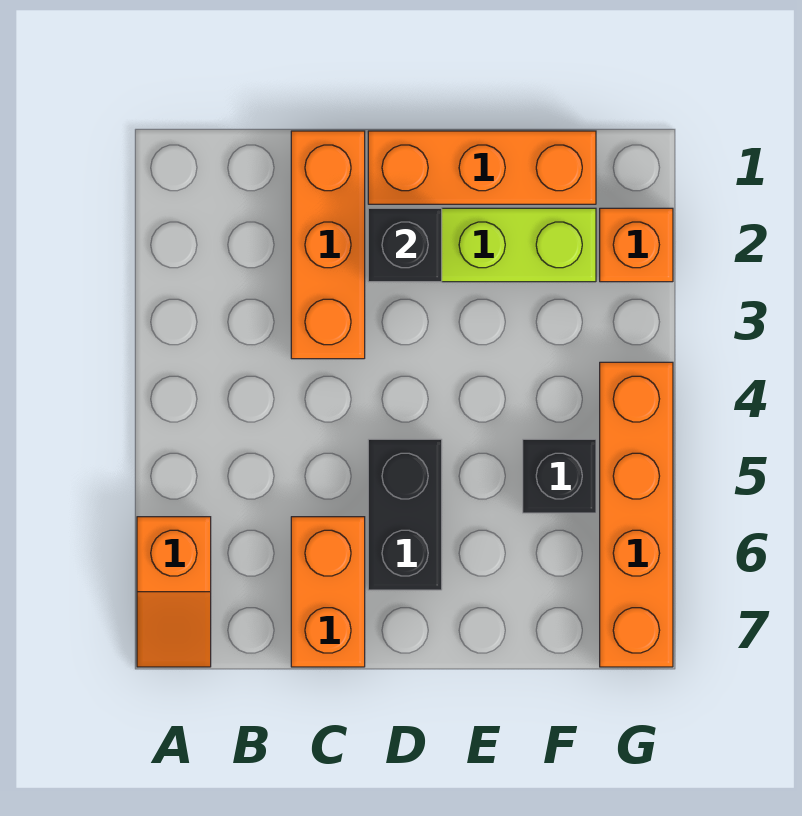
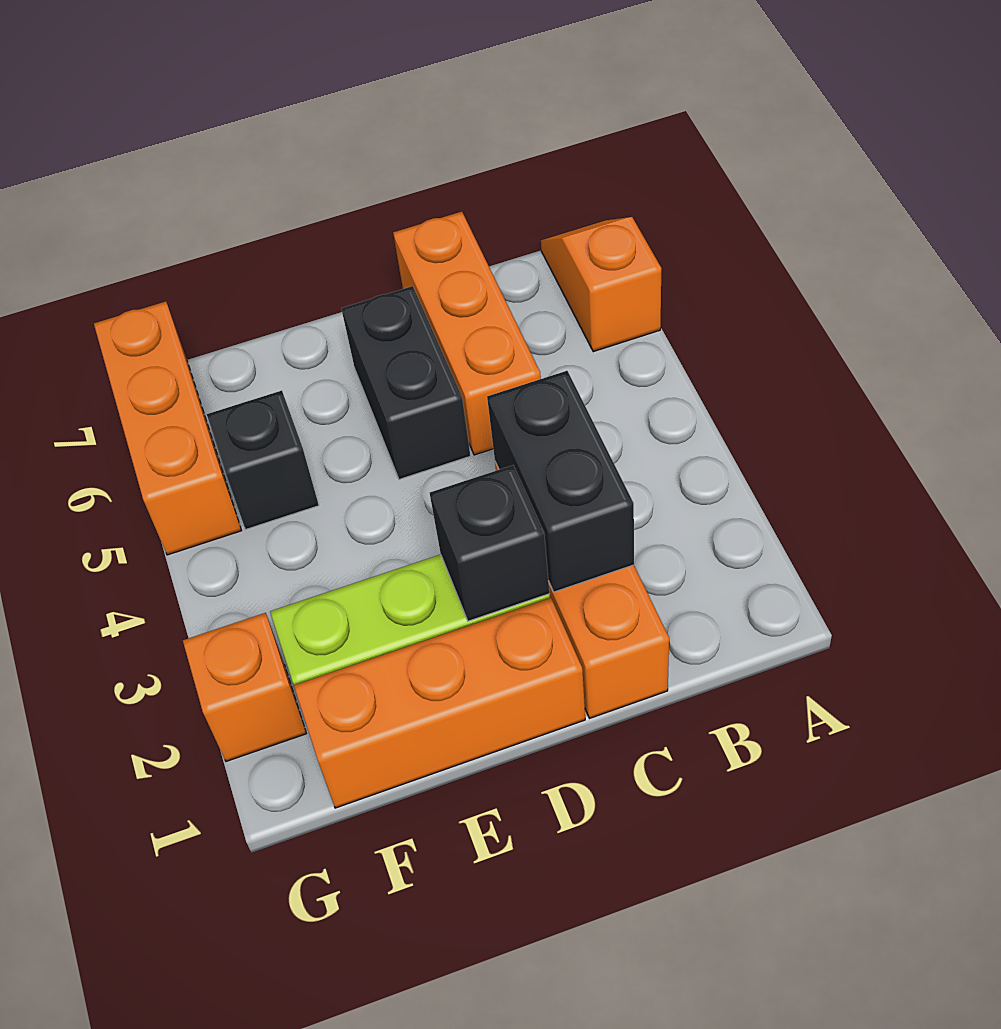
none -> black brick C2:C3 level 2
orange brick C6:C7 level 1 -> orange brick C5:C7 level 1
orange brick G4:G7 level 1 -> orange brick G5:G7 level 1

